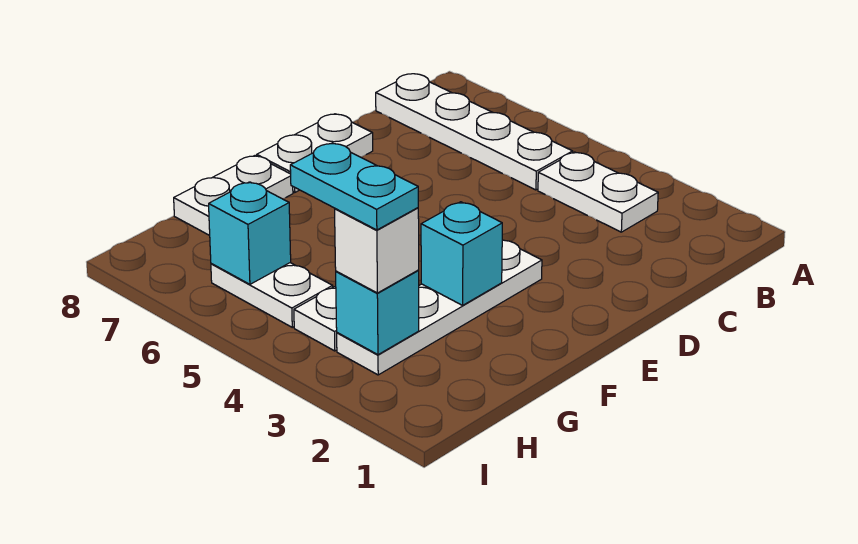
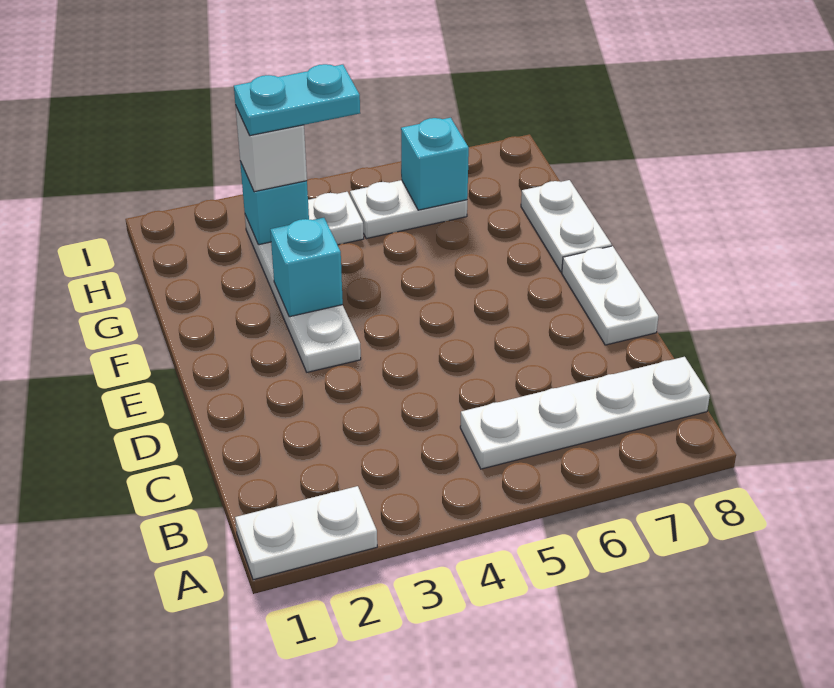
white plate B3:B4 level 1 -> white plate A1:A2 level 1

